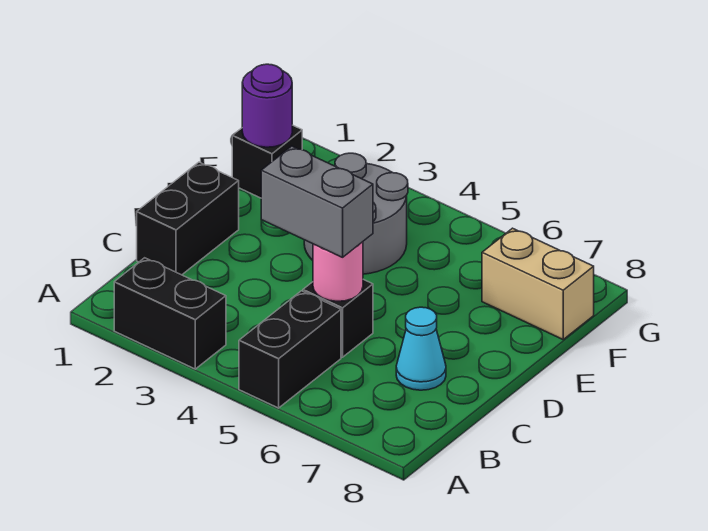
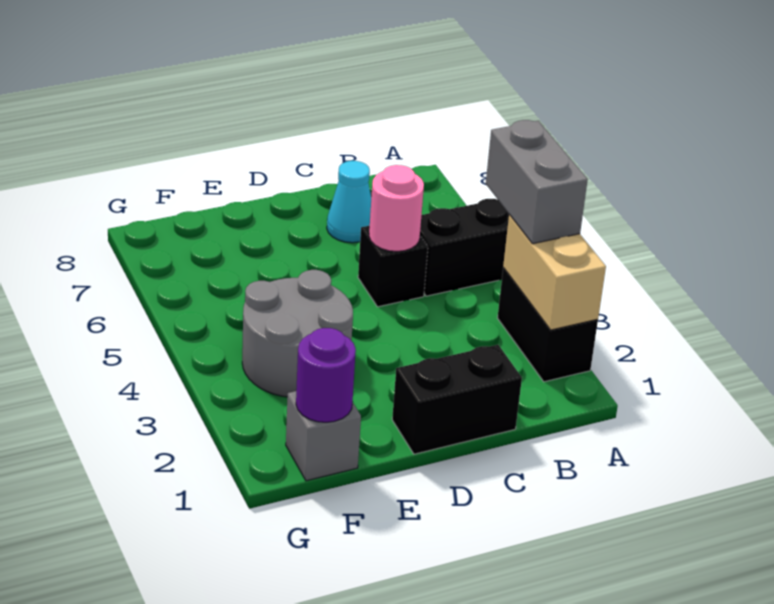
grey brick C4:C5 level 3 -> grey brick A3:A4 level 3
black brick F1 level 1 -> grey brick F1 level 1
tan brick F7:F8 level 1 -> tan brick A2:A3 level 2

